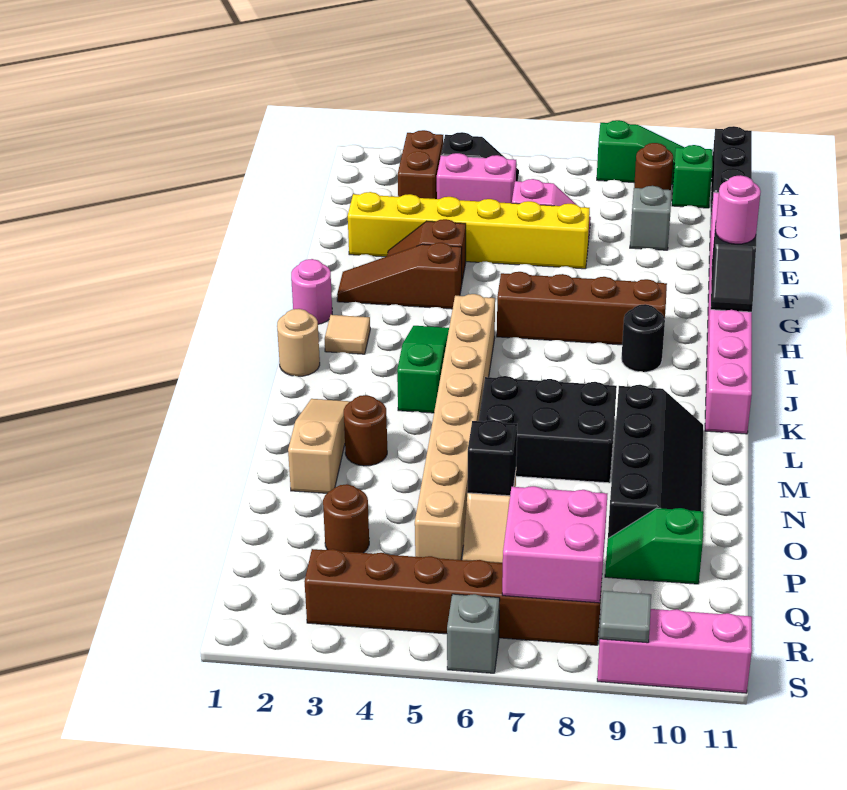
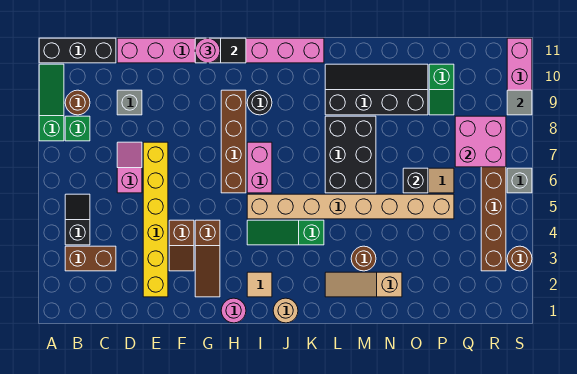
green brick B10 level 1 -> green brick B8 level 1
pink brick C4:C5 level 1 -> pink brick I6:I7 level 1
brown round brick P3 level 1 -> brown round brick S3 level 1

